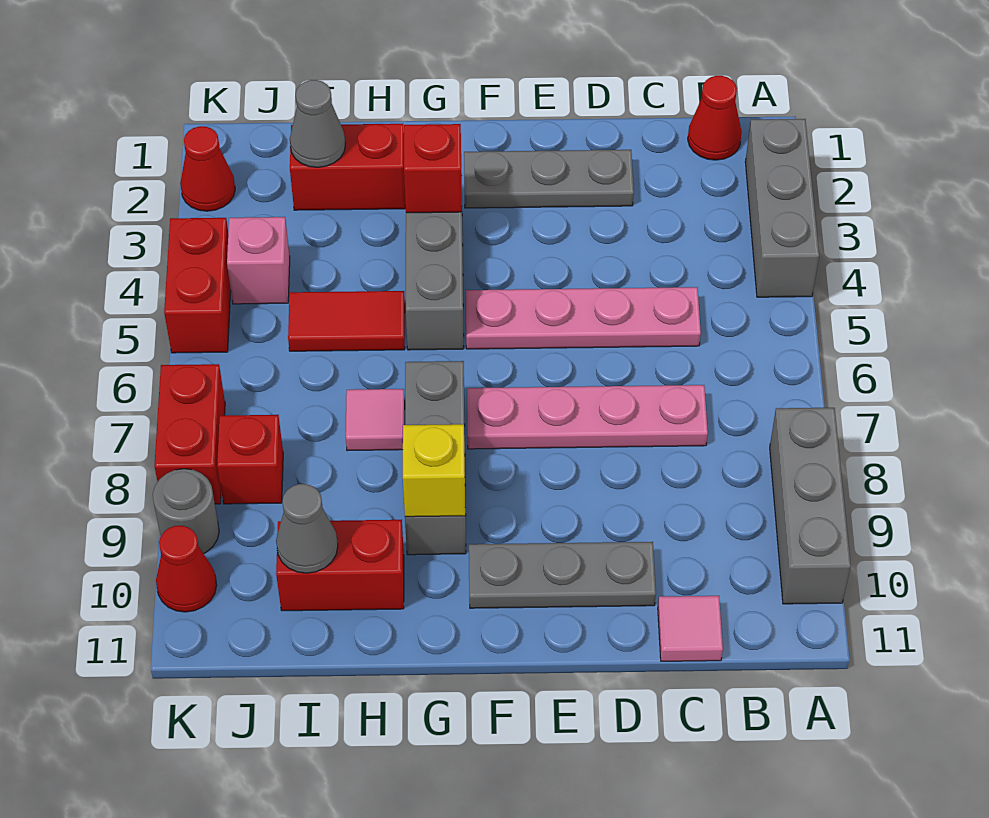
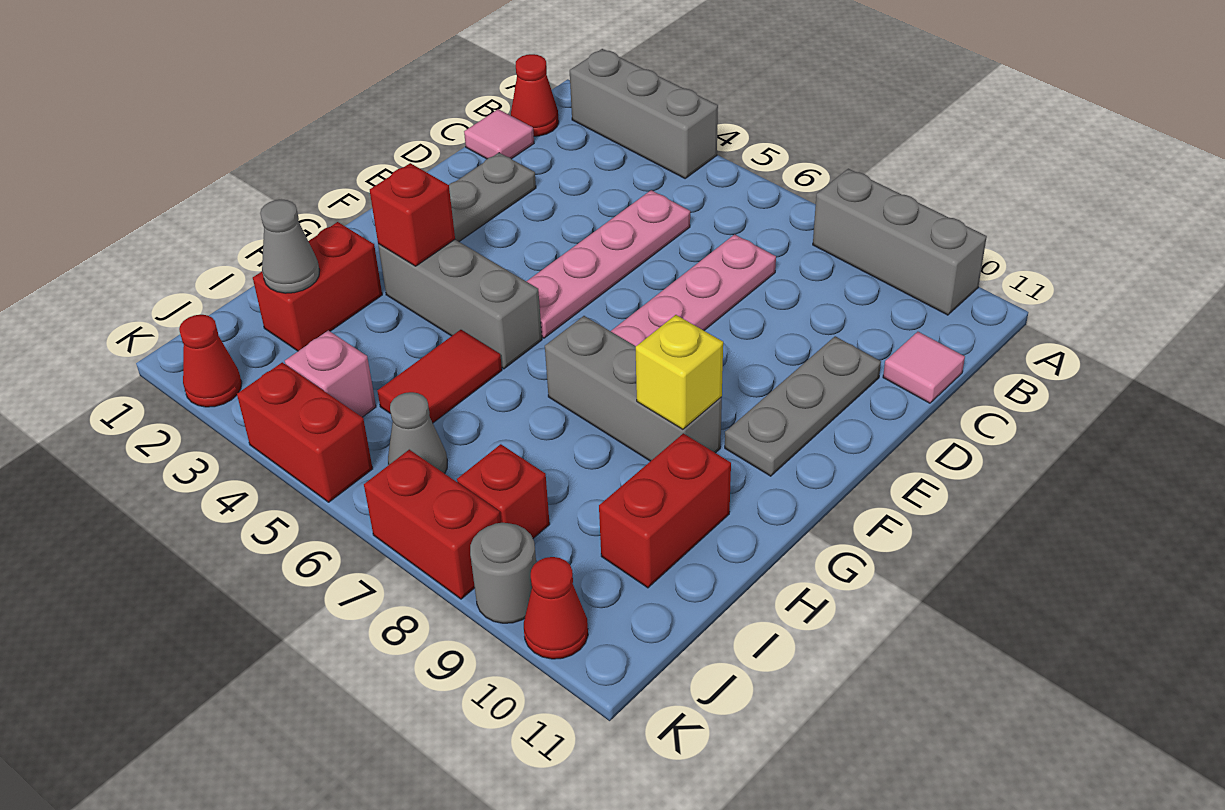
pink tile H7 level 1 -> pink tile C1 level 1
grey cone I10 level 2 -> grey cone J6 level 1

